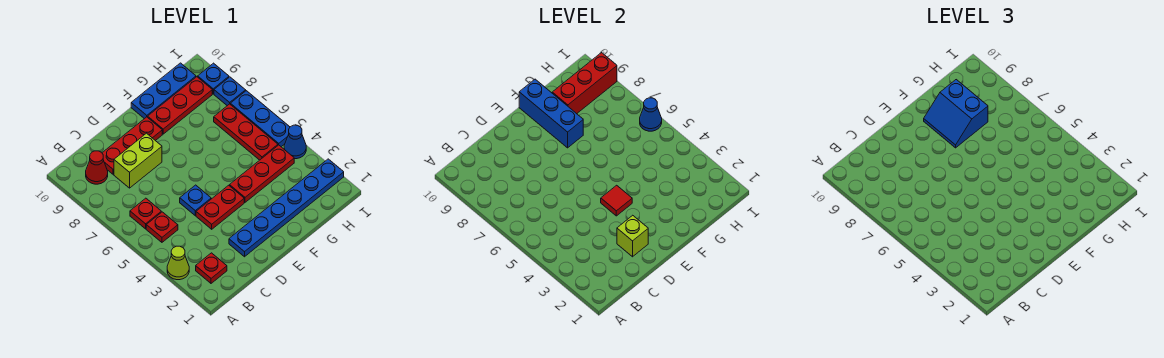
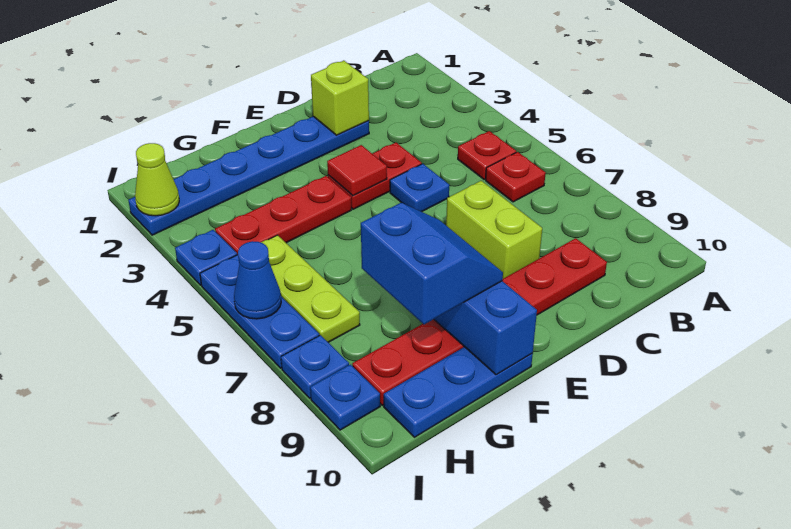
lime cone A3 level 1 -> lime cone I2 level 2
red plate B2 level 1 -> none
red cone B9 level 1 -> none
lime brick C8:D8 level 1 -> lime brick D7:D8 level 1
red brick G9:I9 level 2 -> none
red plate H5:H7 level 1 -> lime plate H5:H7 level 1
blue cone I4 level 1 -> blue plate I4 level 1

